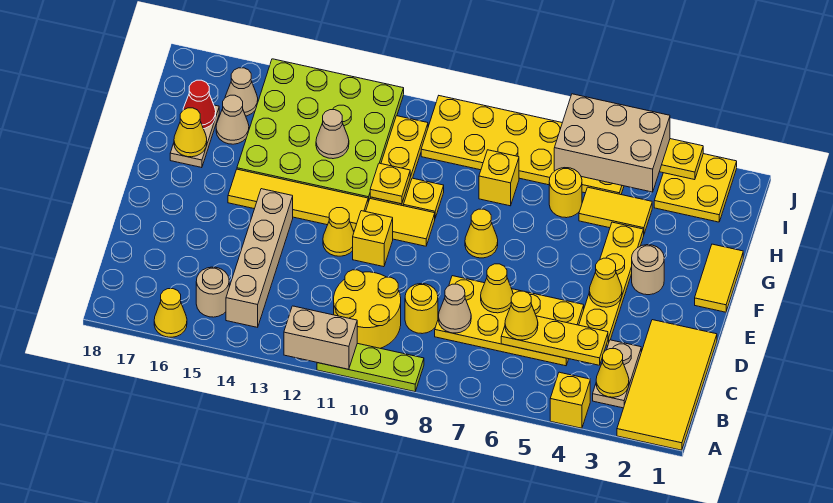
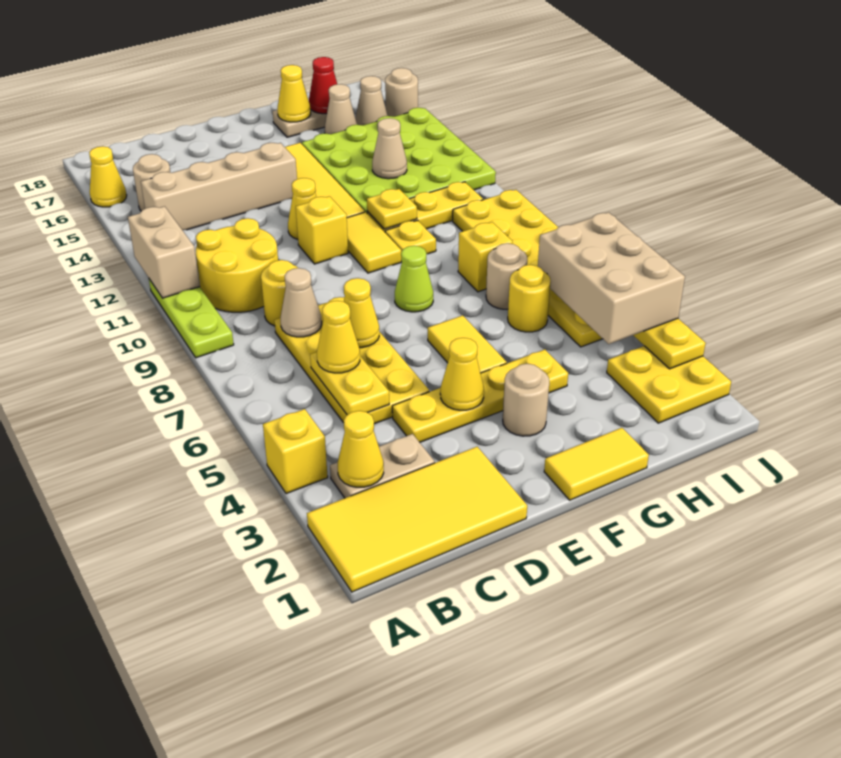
yellow plate C4:C6 level 2 -> yellow plate C5:C6 level 2
yellow cone F8 level 1 -> lime cone F8 level 1
yellow tile H4:H5 level 1 -> yellow tile F5:F6 level 1
none -> tan round brick H7 level 1
none -> tan round brick J16 level 1

